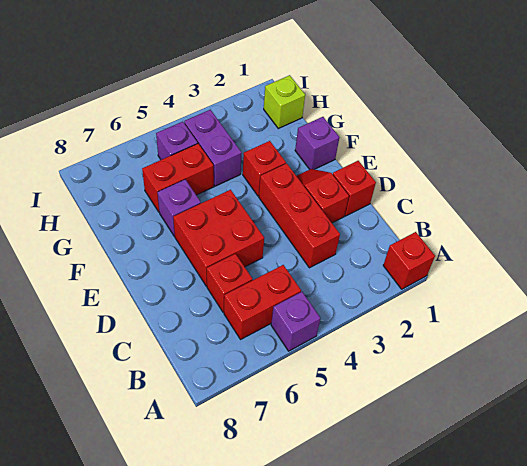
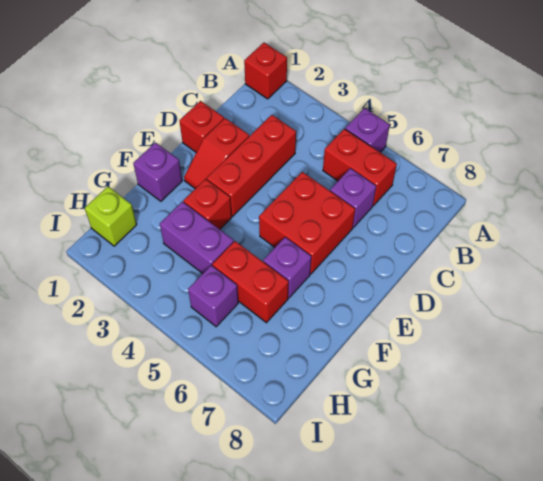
red brick C6 level 1 -> purple brick C6 level 1
purple brick G4:H4 level 1 -> purple brick G3:G4 level 1

